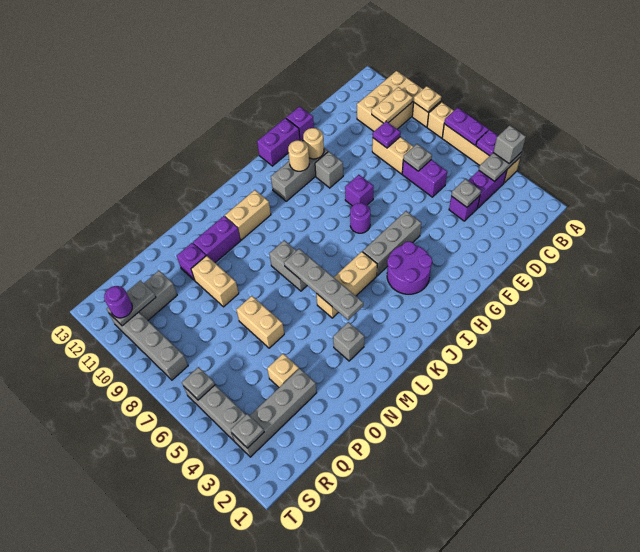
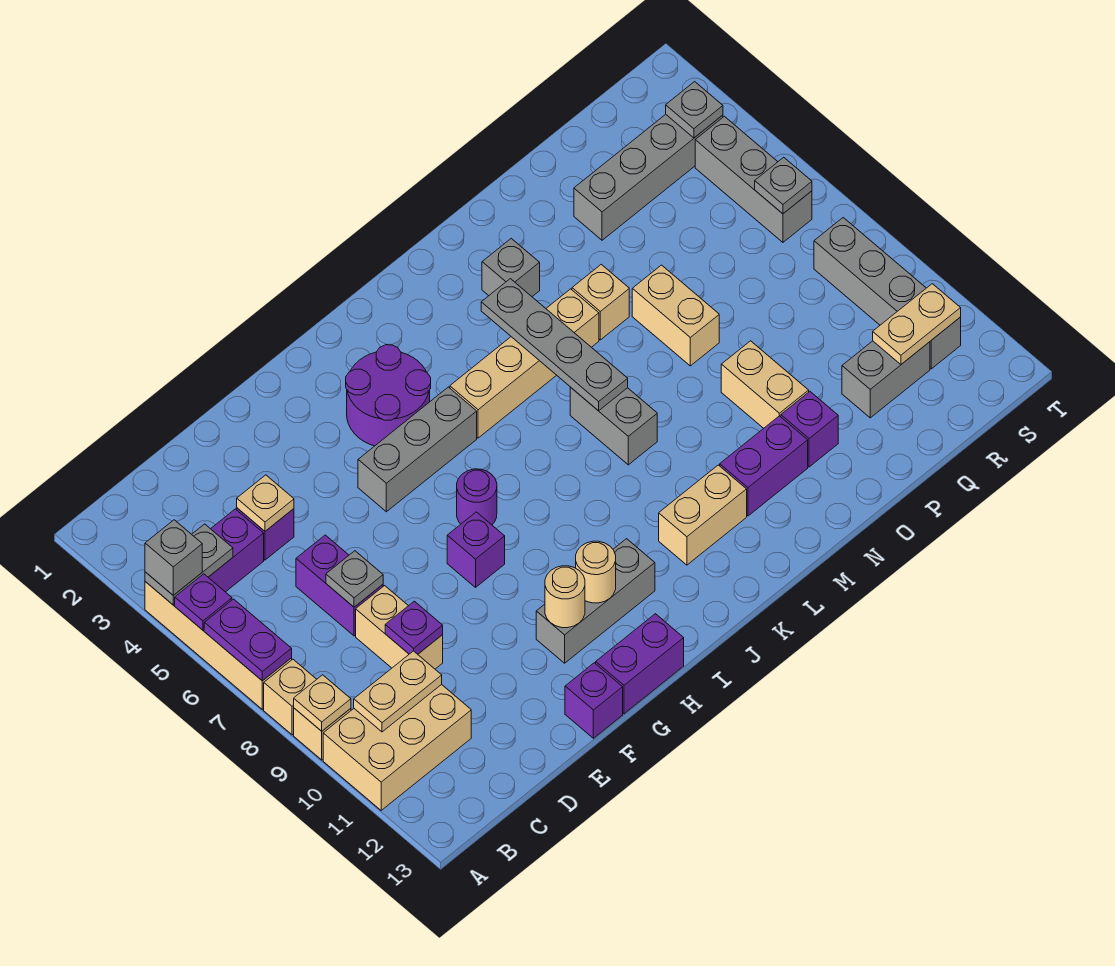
grey plate D4 level 2 -> tan plate D4 level 2
grey brick G10 level 1 -> none
tan brick J5:L5 level 1 -> tan brick J5:M5 level 1
tan brick P4 level 1 -> tan brick N5 level 1
grey plate R11:S11 level 2 -> tan plate R11:S11 level 2
purple round brick S11 level 3 -> none

